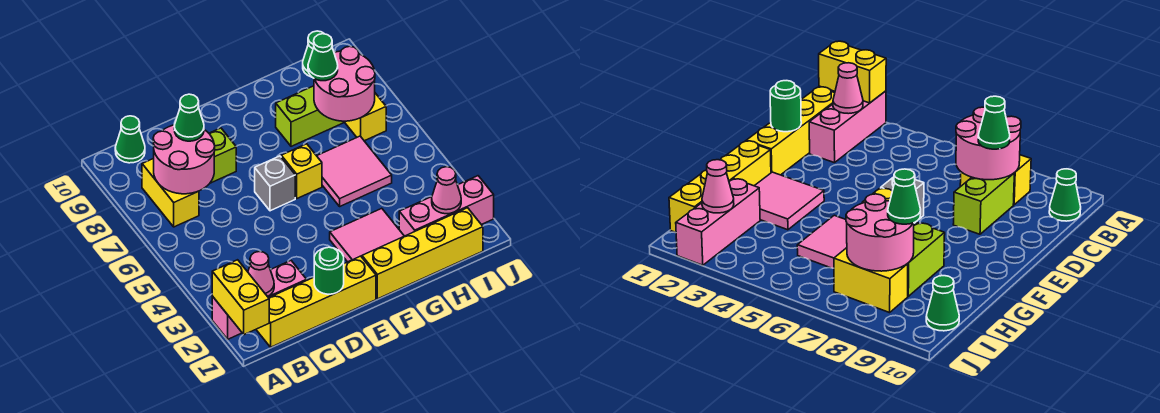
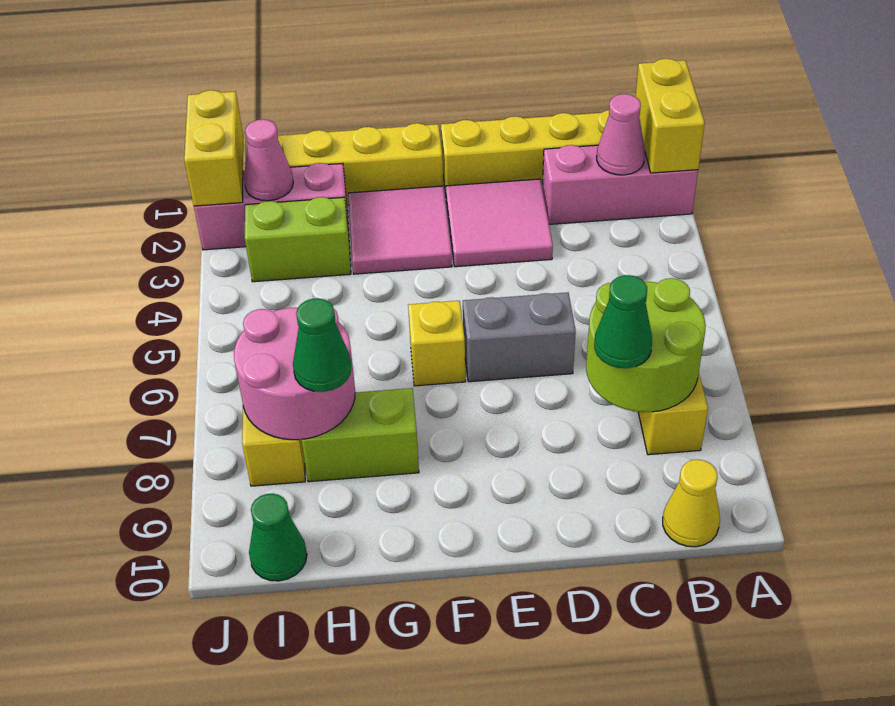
pink round brick B7:C8 level 2 -> lime round brick B7:C8 level 2
green cone B10 level 1 -> yellow cone B10 level 1
lime brick C8:D8 level 1 -> lime brick H3:I3 level 1
green round brick D1 level 2 -> none
grey brick E6 level 1 -> grey brick D6:E6 level 1
pink tile G5:H6 level 1 -> pink tile D2:E3 level 1
none -> yellow brick J1:J2 level 2

